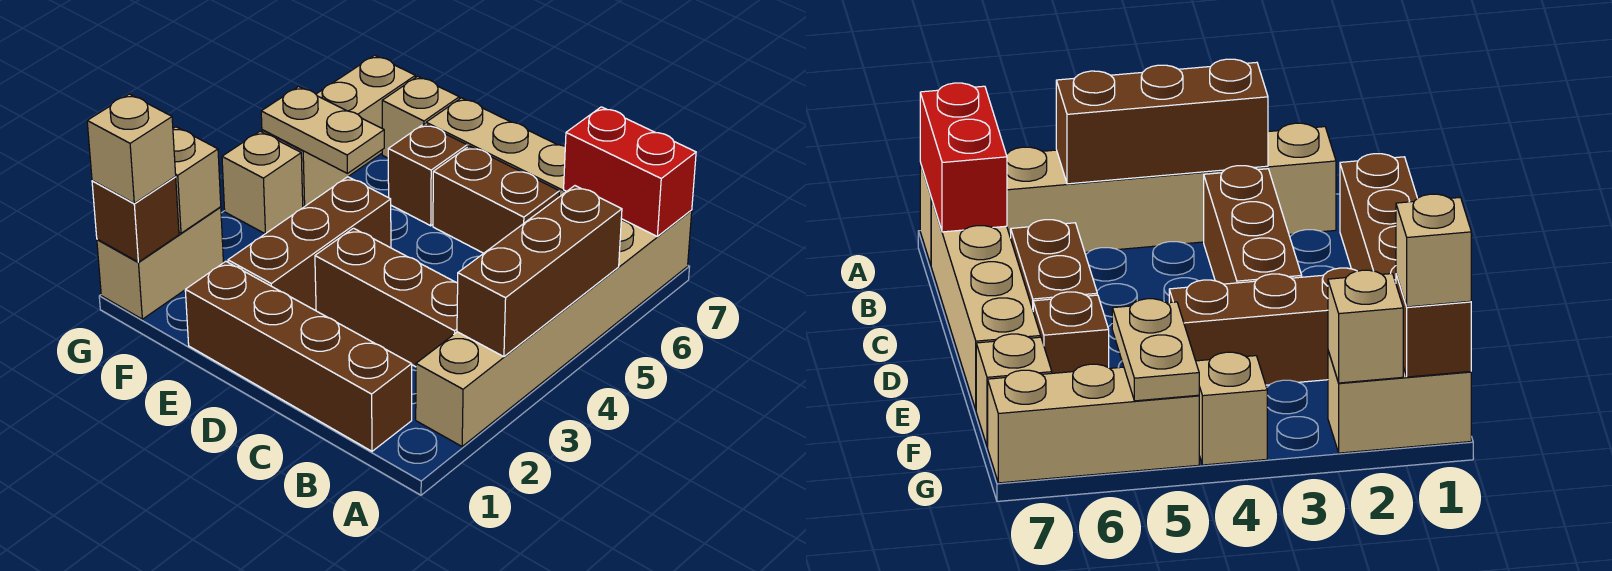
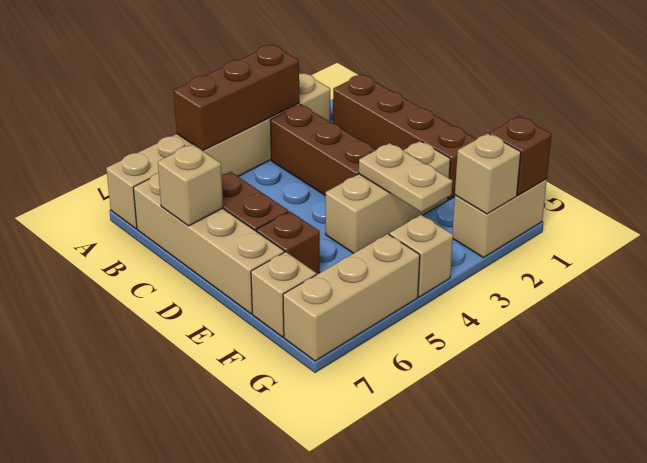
red brick A7:B7 level 2 -> none
brown brick E2:E4 level 1 -> tan brick E2:E4 level 1
tan plate F5:G5 level 2 -> tan plate E3:F3 level 2
tan brick G1 level 3 -> tan brick C7 level 2

